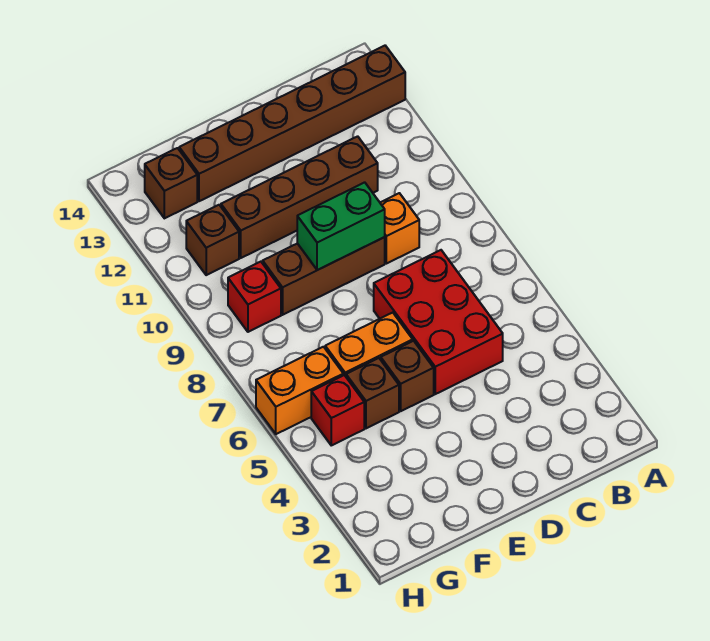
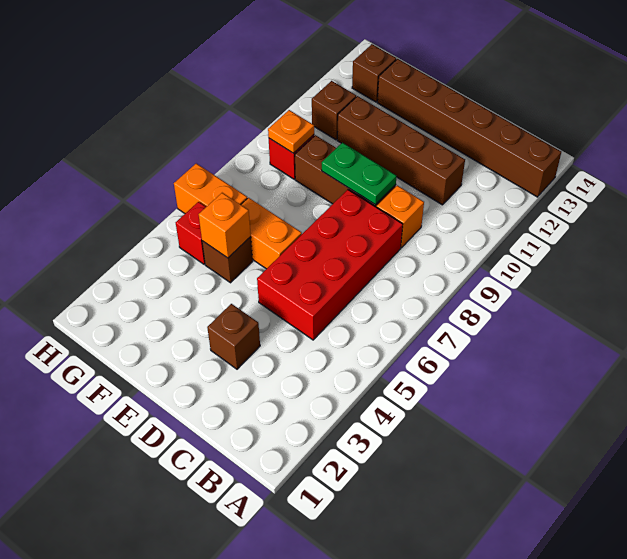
red brick C5:D7 level 1 -> red brick C5:D8 level 1
green brick D9:E9 level 2 -> green plate D9:E9 level 2
brown brick E5 level 1 -> brown brick D3 level 1
none -> orange brick F5 level 2
none -> orange plate G9 level 2

